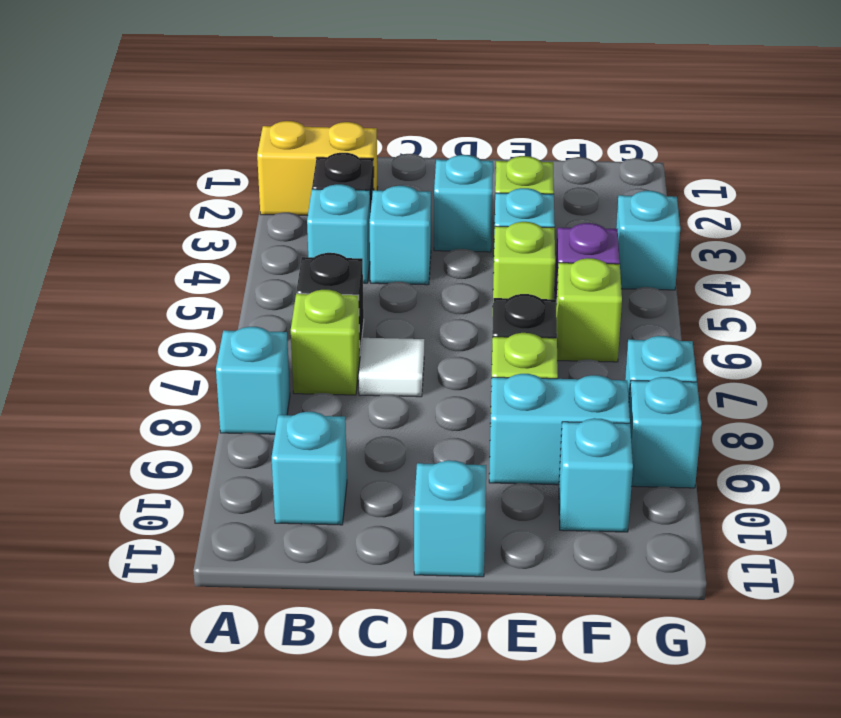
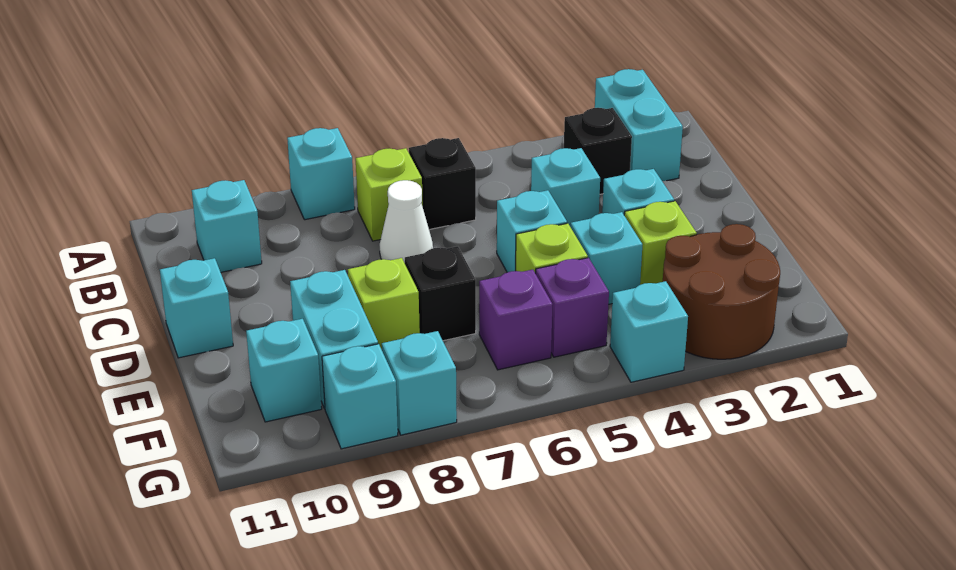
yellow brick A2:B2 level 1 -> cyan brick A2:B2 level 1
cyan brick B4 level 1 -> cyan brick D5 level 1
white tile C7 level 1 -> white cone C7 level 1
none -> brown round brick F2:G3 level 1
lime brick F6 level 1 -> purple brick F6 level 1

